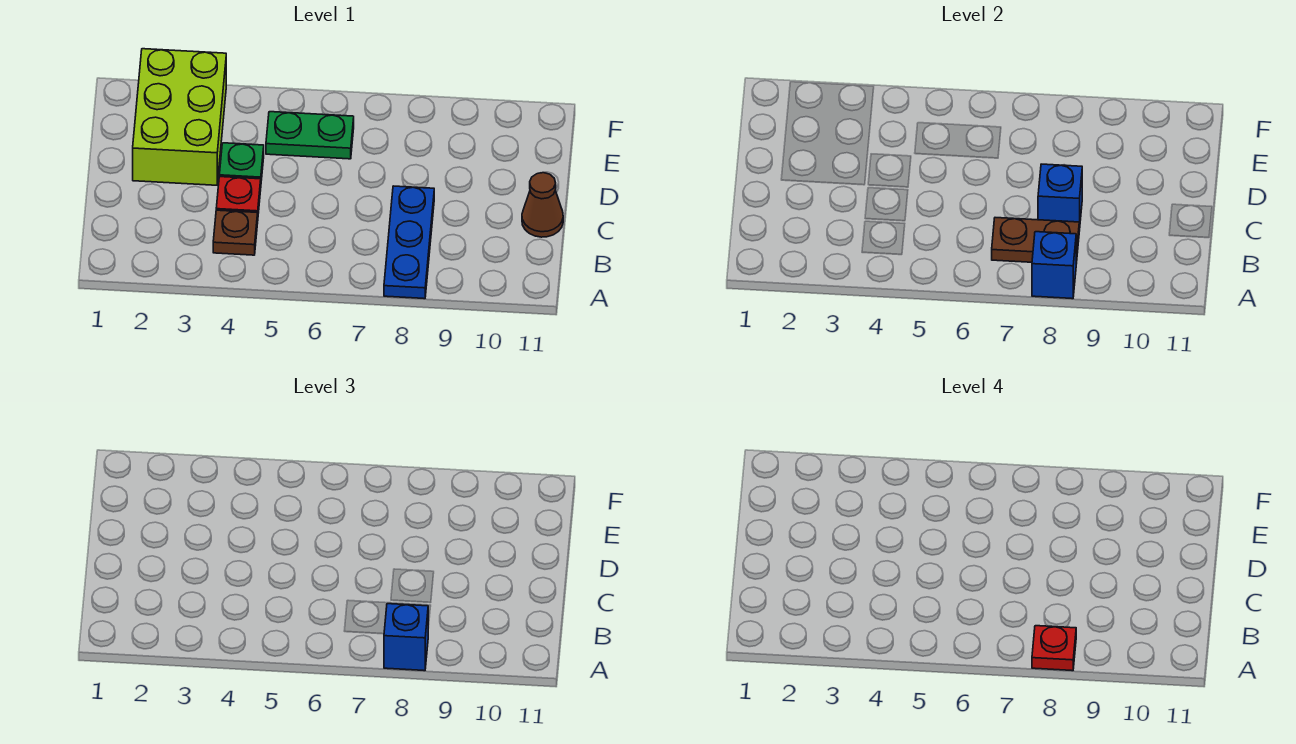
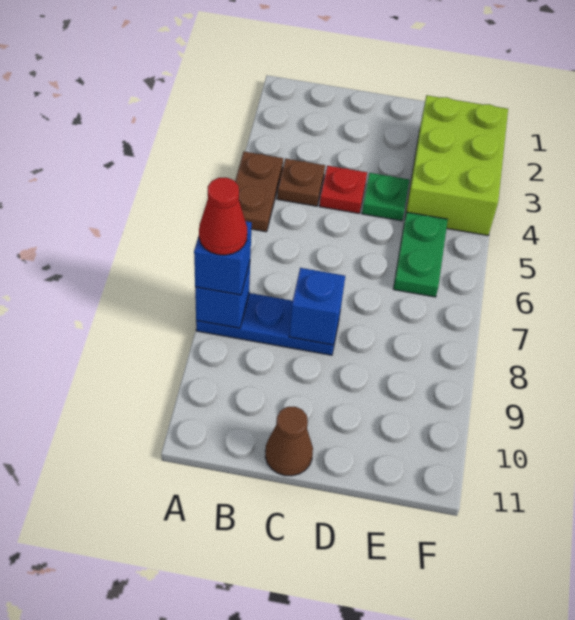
red plate A8 level 4 -> red cone A8 level 4
brown plate B7:B8 level 2 -> brown plate A4:A5 level 1
lime brick D2:F3 level 1 -> lime brick E2:F4 level 1

